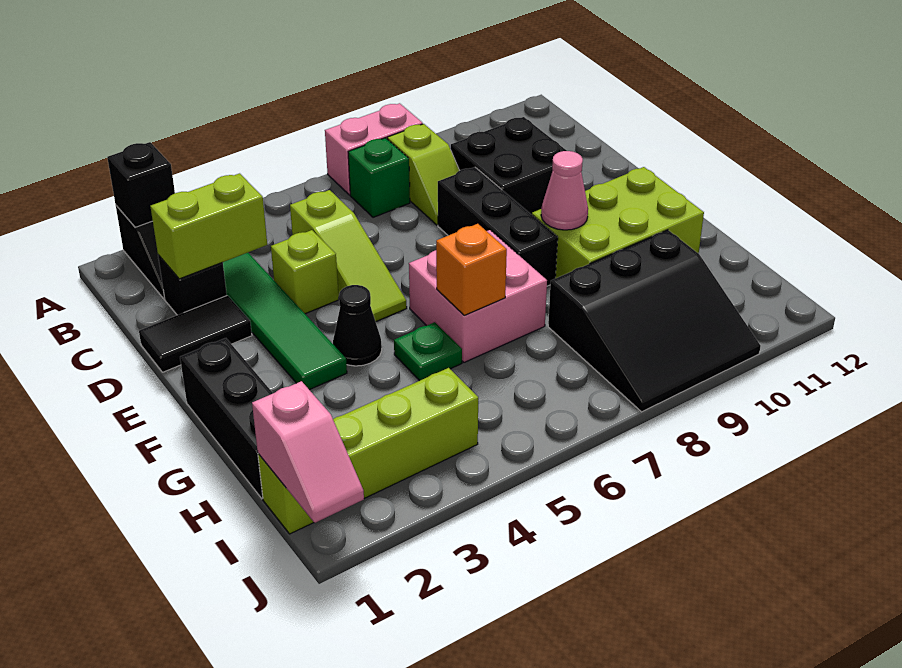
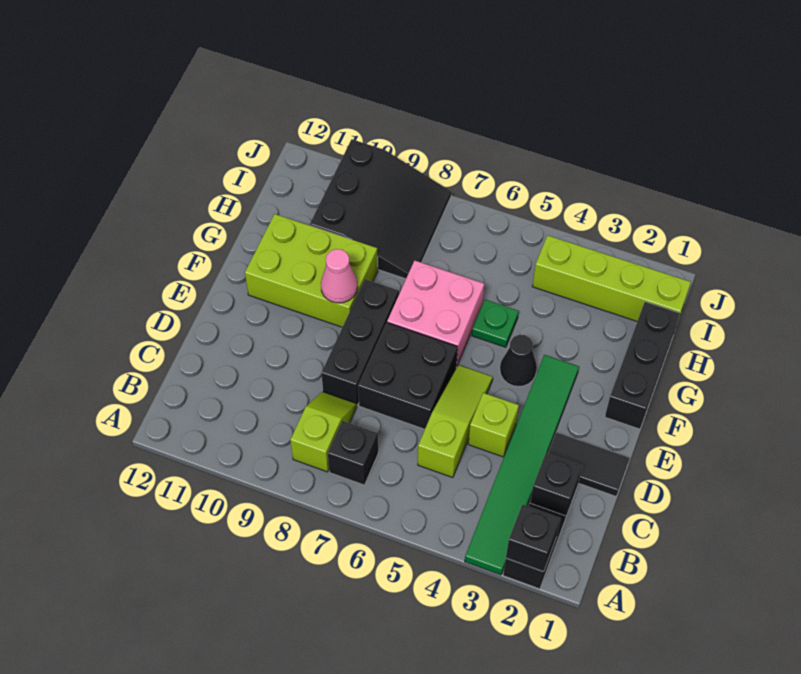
pink brick A7:A8 level 1 -> none
green brick B7 level 1 -> black brick B7 level 1
lime brick C2:C3 level 2 -> none
black brick C9:D10 level 1 -> black brick D6:E7 level 1
orange brick G6 level 2 -> none
black slope H8:J10 level 1 top H -> black slope H8:J10 level 1 top 10
pink slope I1:J1 level 2 top I -> none

